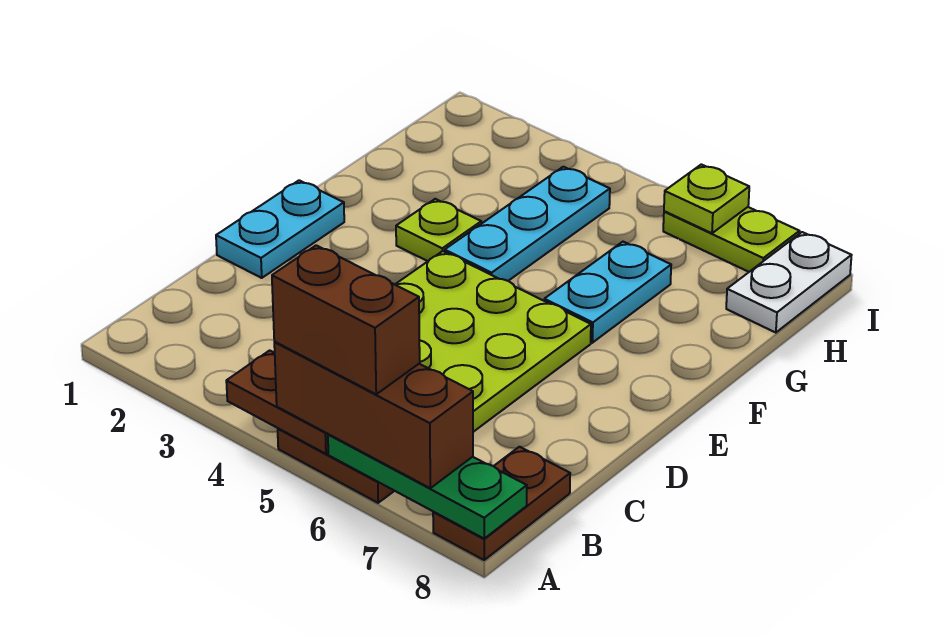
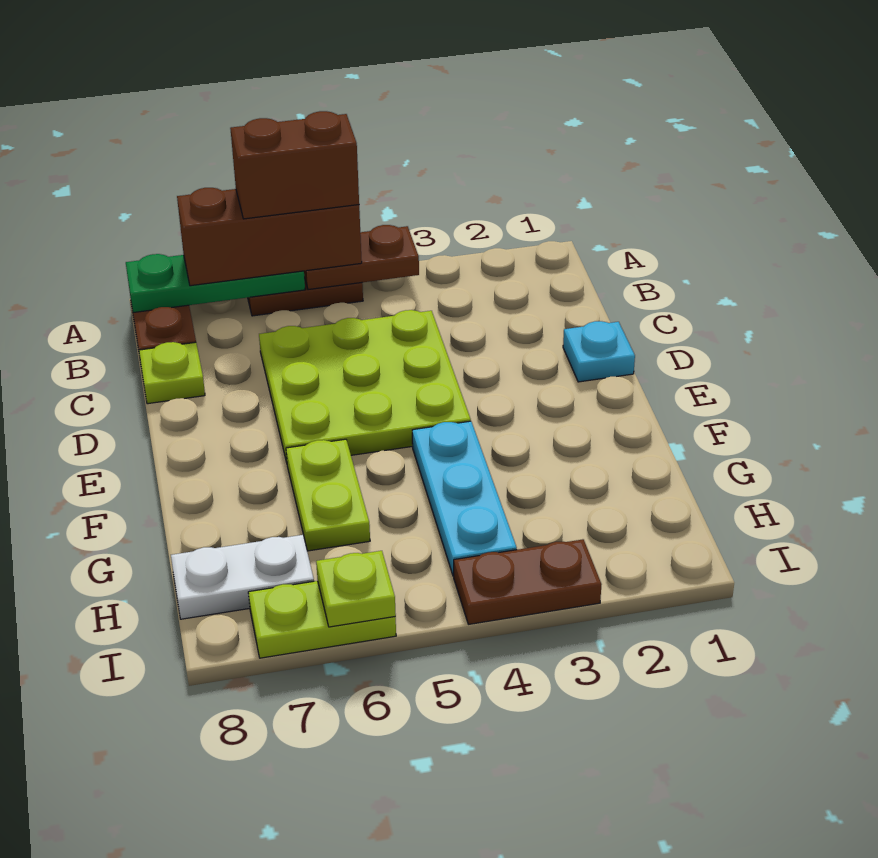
cyan plate D1:E1 level 1 -> cyan plate D1 level 1
lime plate F3 level 1 -> lime plate C8 level 1
cyan plate F6:G6 level 1 -> lime plate F6:G6 level 1
white plate H8:I8 level 1 -> white plate H7:H8 level 1
none -> brown plate I3:I4 level 1

